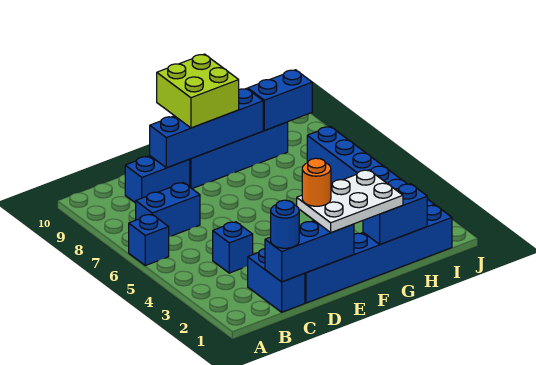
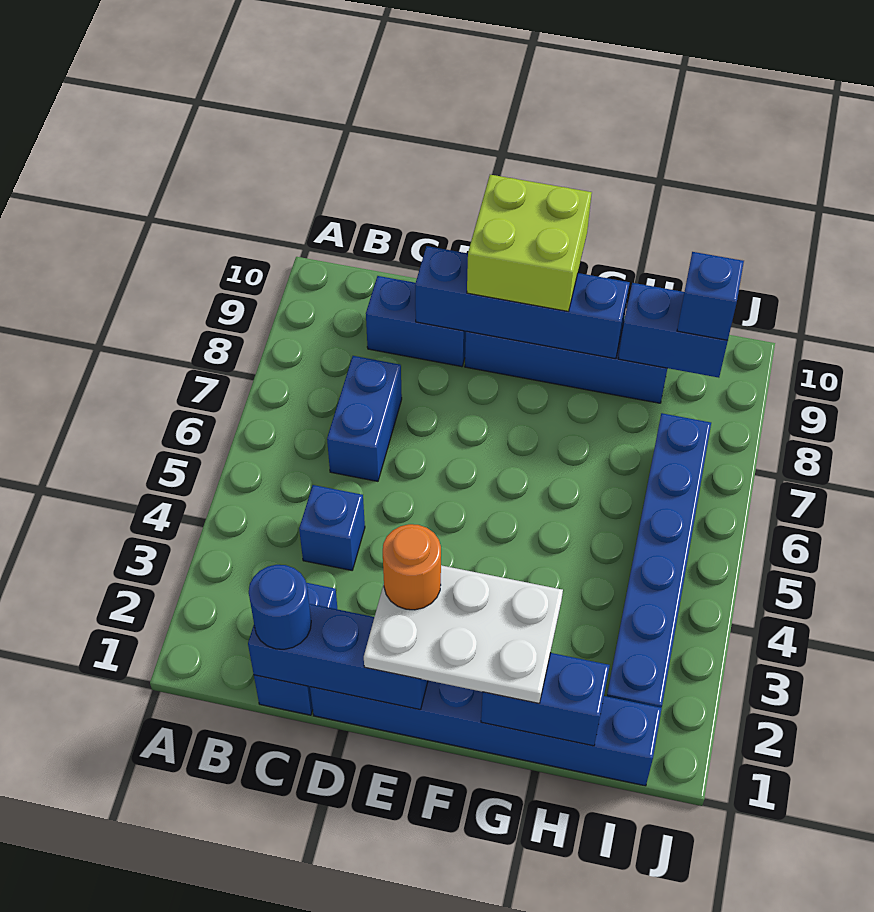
blue brick A6 level 1 -> blue brick I9 level 3
blue brick B7:C7 level 1 -> blue brick C6:C7 level 1

